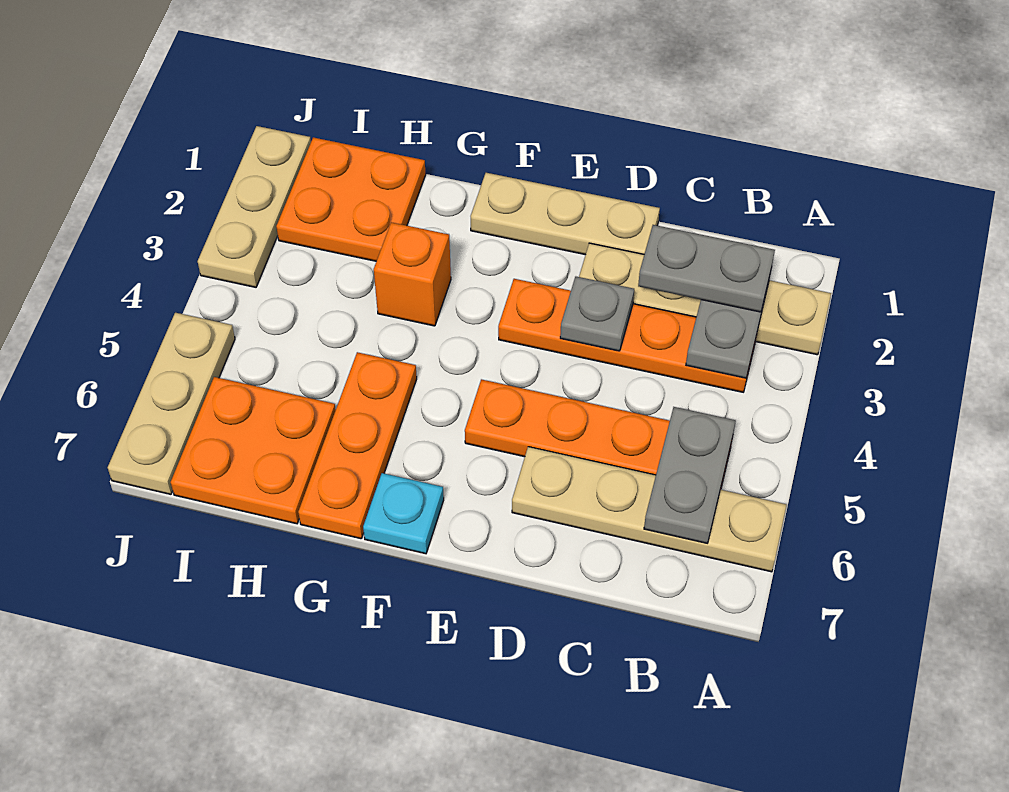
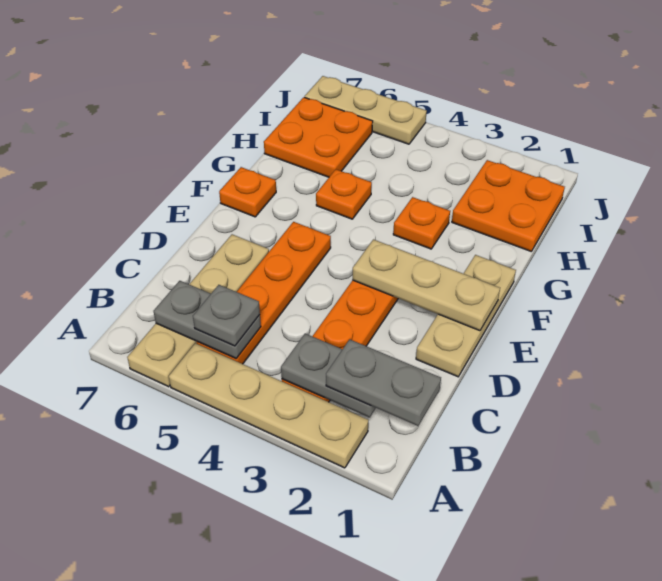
tan plate A2:D2 level 1 -> tan plate A2:A5 level 1
grey plate B2:C2 level 3 -> grey plate B1:B2 level 3
grey plate D3 level 2 -> grey plate B5 level 3
cyan plate F7 level 1 -> orange plate F7 level 1
orange brick G3 level 1 -> orange plate G3 level 1
orange plate G5:G7 level 1 -> orange plate G5 level 1
tan plate J1:J3 level 1 -> tan plate E1:E3 level 2

